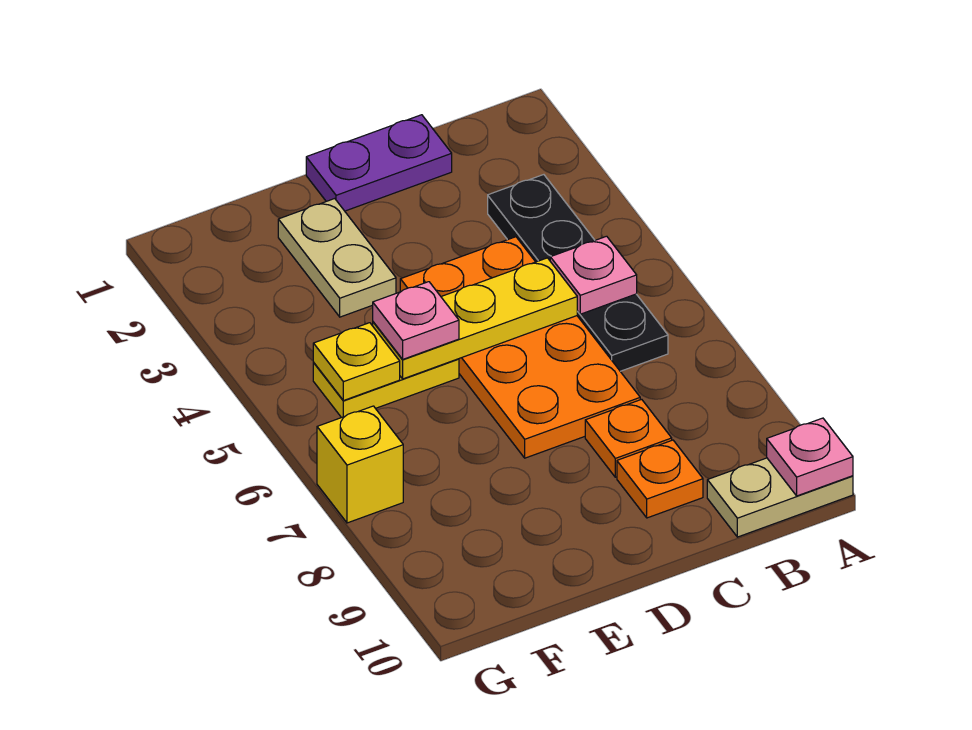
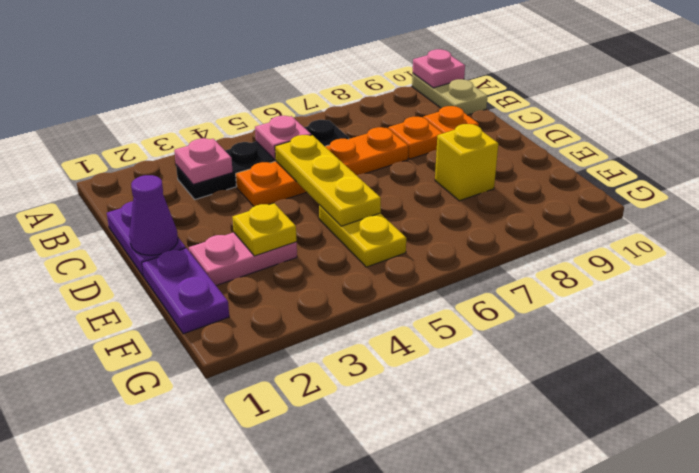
orange plate C4:D7 level 1 -> orange plate C4:C7 level 1
none -> purple cone D1 level 2
none -> purple plate E1:F1 level 1
tan plate E2:E3 level 1 -> pink plate E2:E3 level 1
pink plate E5 level 3 -> pink plate B3 level 2
yellow plate F5 level 2 -> yellow plate E3 level 2
yellow brick G7 level 1 -> yellow brick E8 level 1

